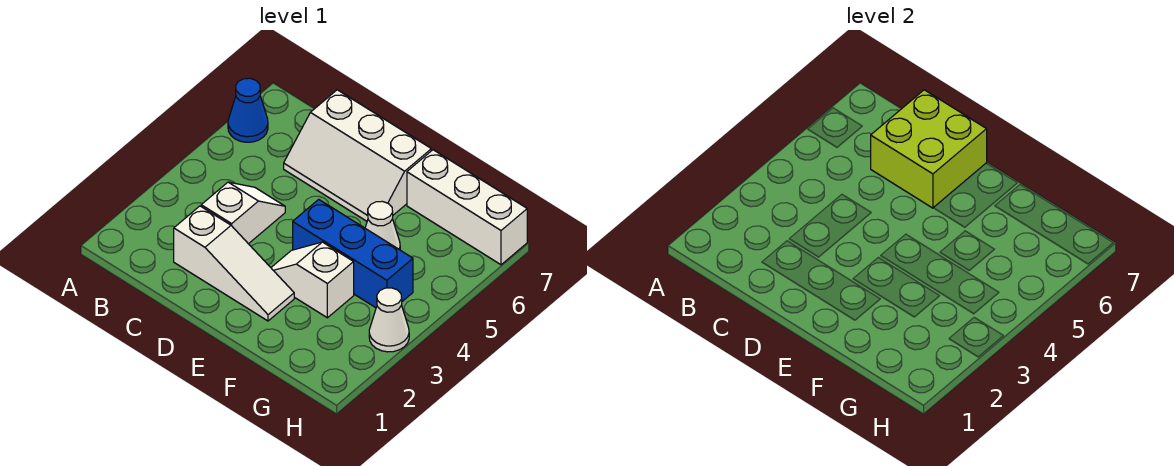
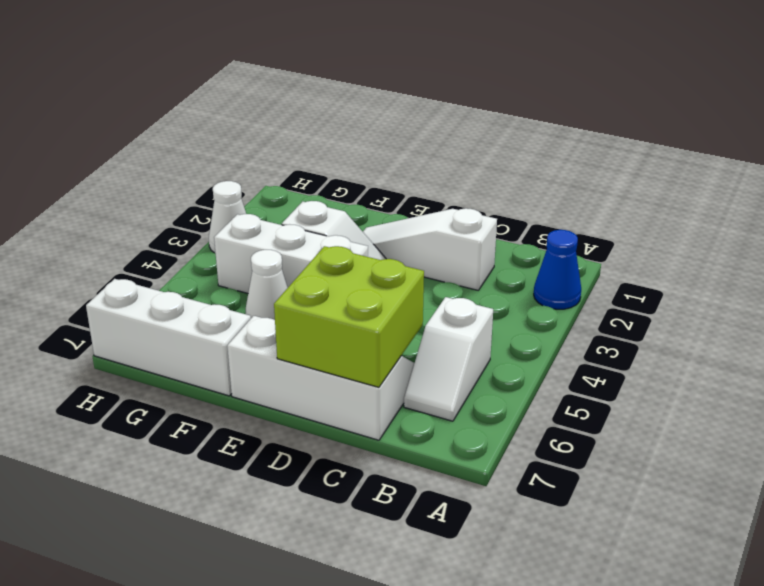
blue cone A6 level 1 -> blue cone A2 level 1
white slope C3:C4 level 1 top 3 -> white slope B5:B6 level 1 top 5
blue brick E4:G4 level 1 -> white brick E4:G4 level 1

